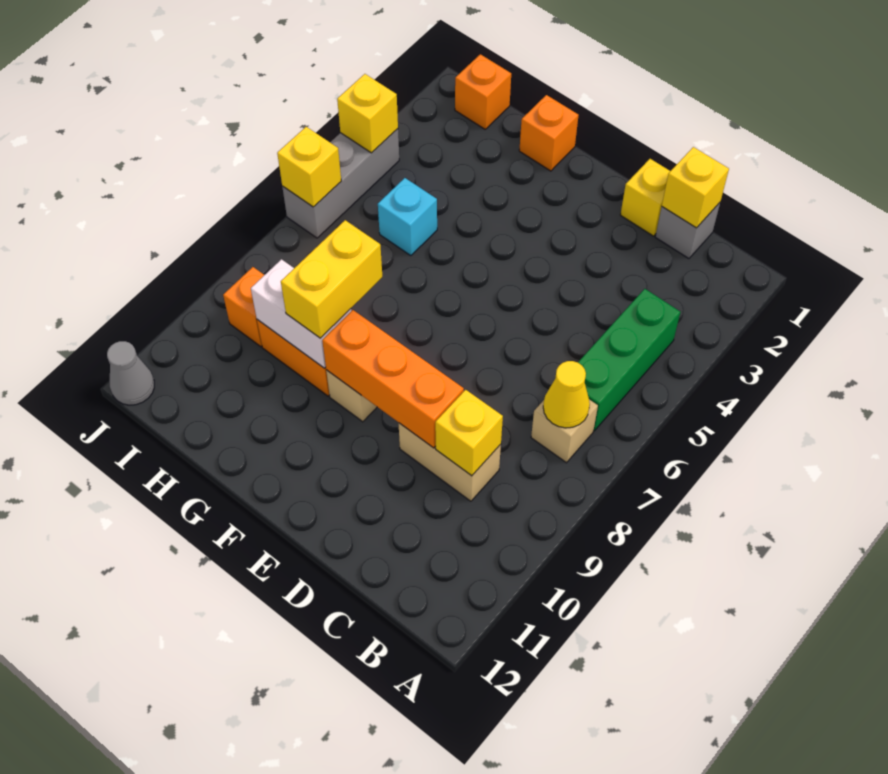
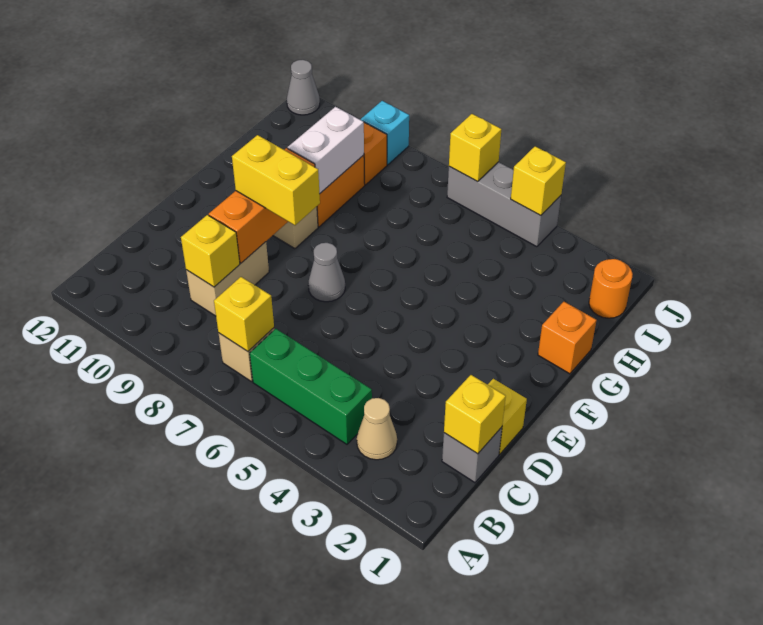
none -> tan cone B3 level 1
yellow cone B7 level 2 -> yellow brick B7 level 2
none -> grey cone E7 level 1
yellow brick G8:G9 level 3 -> yellow brick E8:E9 level 3
cyan brick H5 level 1 -> cyan brick J9 level 1
orange brick I1 level 1 -> orange round brick I1 level 1

